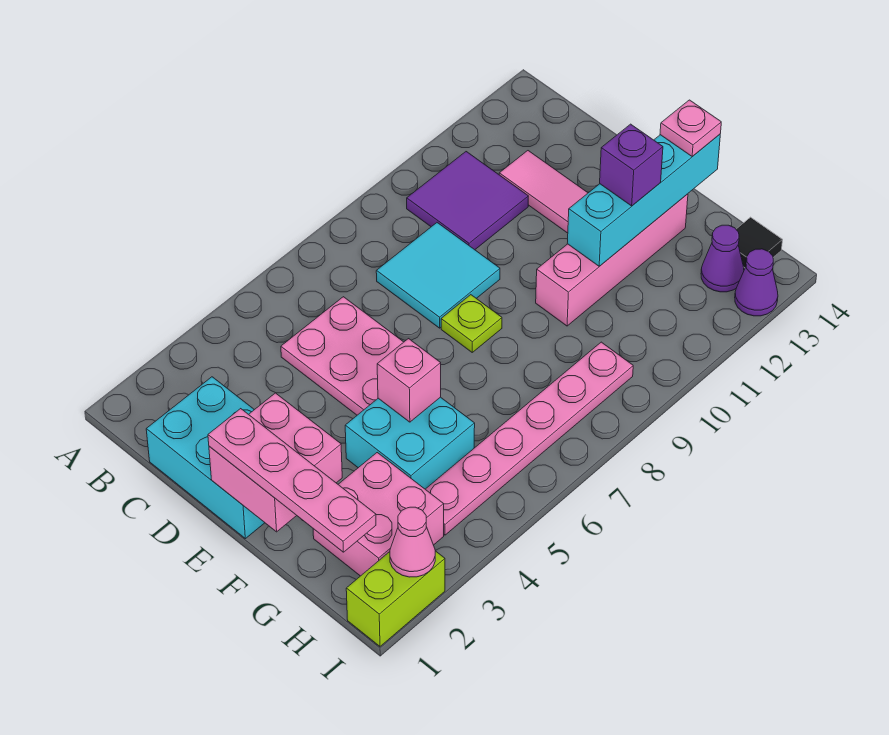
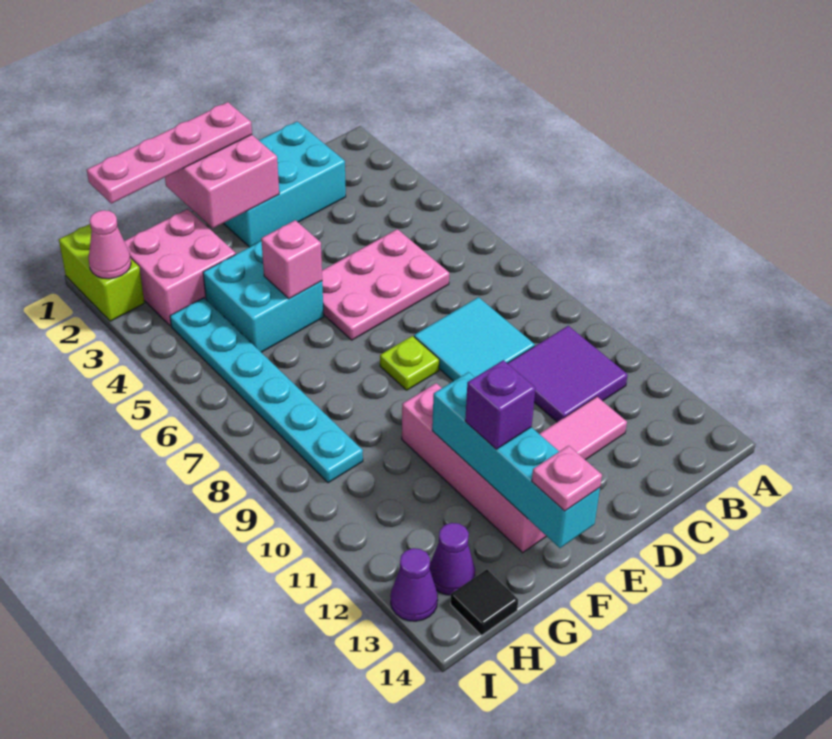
pink plate H4:H9 level 1 -> cyan plate H4:H9 level 1

